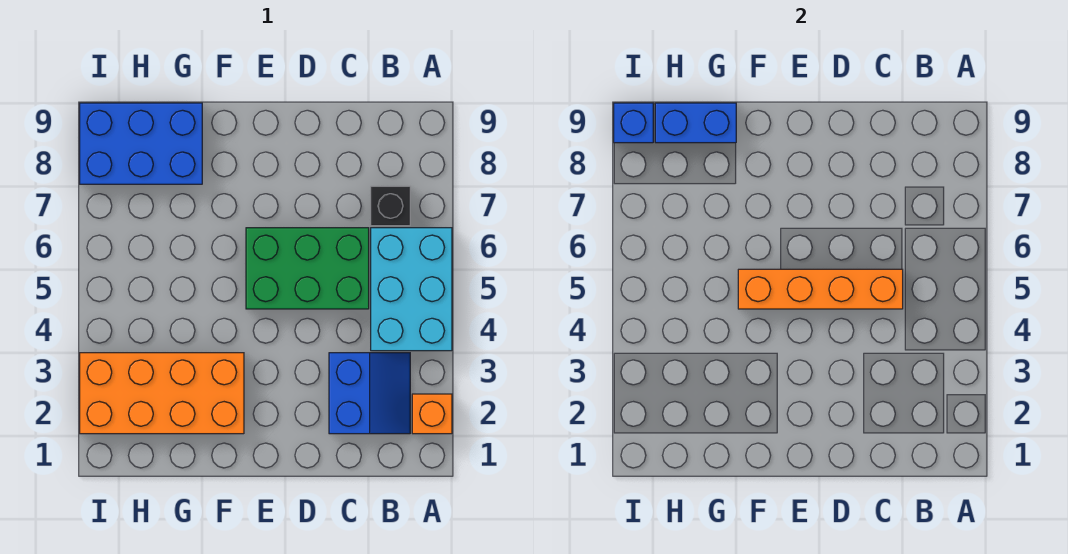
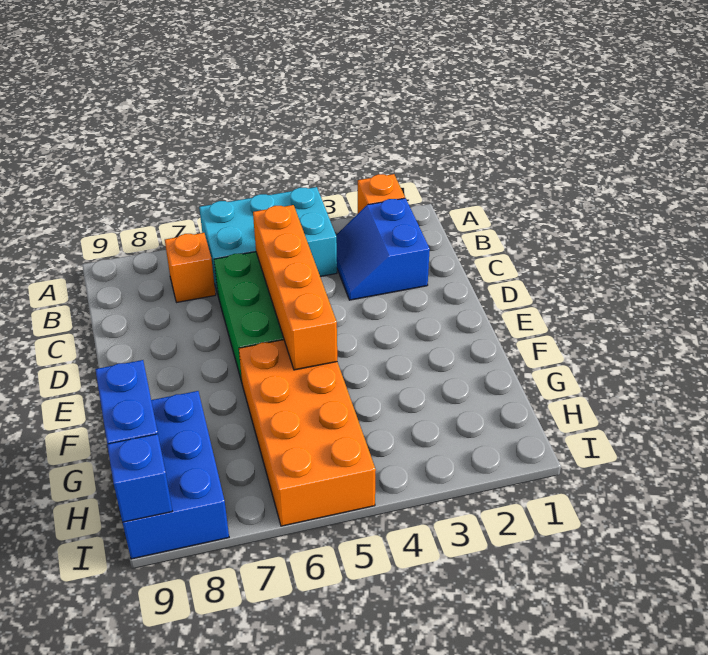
blue slope B2:C3 level 1 top C -> blue slope B2:C3 level 1 top 2
black brick B7 level 1 -> orange brick B7 level 1
orange brick F2:I3 level 1 -> orange brick F5:I6 level 1

